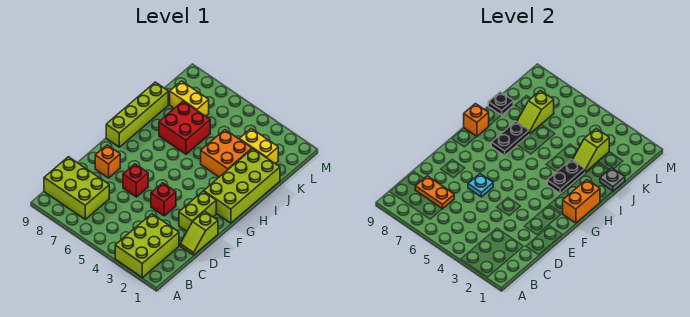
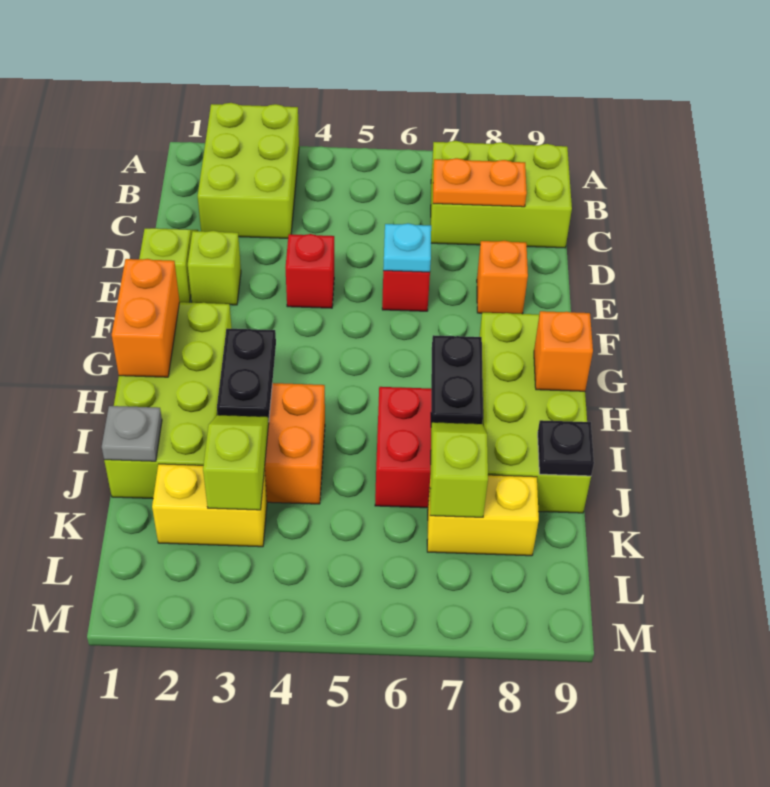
lime brick E2:F2 level 1 -> lime brick E2 level 1
lime brick G9:J9 level 1 -> lime brick G8:J9 level 1

